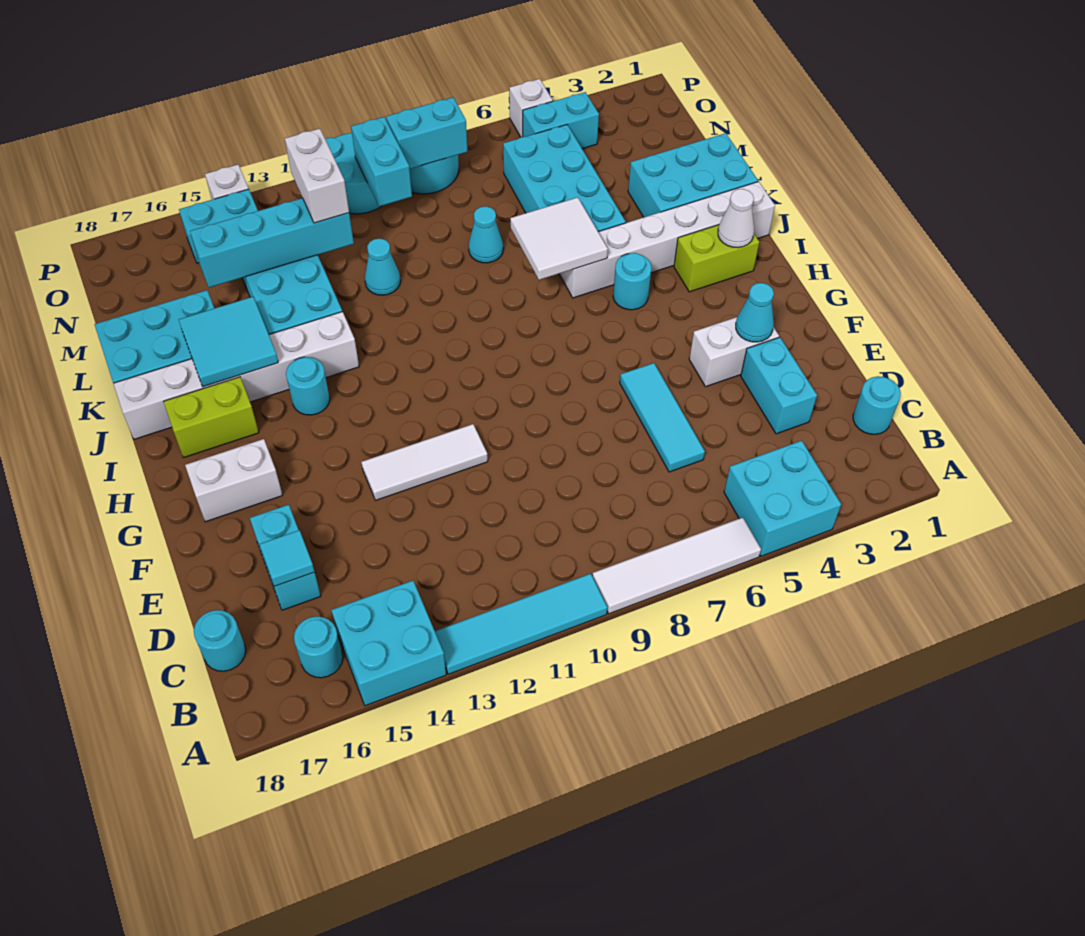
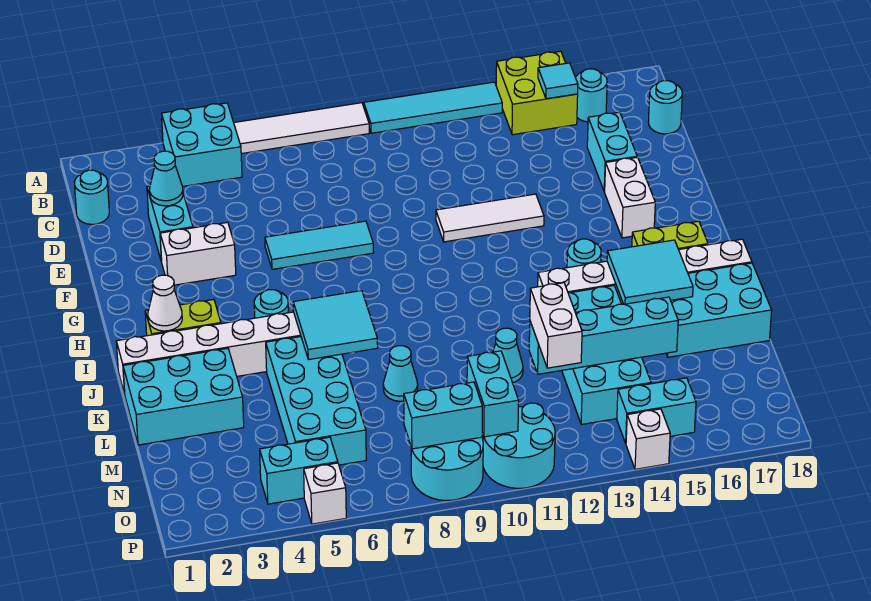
cyan brick A14:B15 level 1 -> lime brick A14:B15 level 1
cyan tile D6:F6 level 1 -> cyan tile F6:F8 level 1
cyan tile D16 level 2 -> cyan tile B15 level 2
cyan cone F3 level 2 -> cyan cone D3 level 2
white brick G16:G17 level 1 -> white brick F16:G16 level 1
white tile J6:K7 level 2 -> cyan tile J6:K7 level 2

